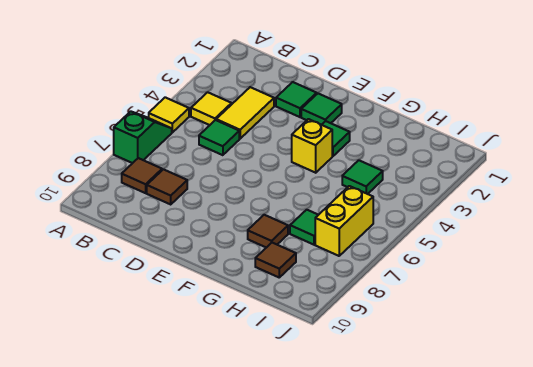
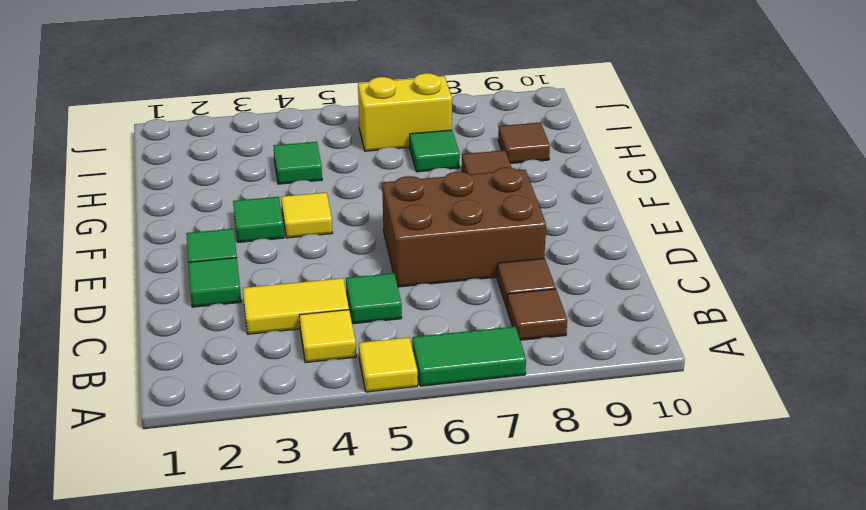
green slope A6:A7 level 1 top 7 -> green tile A6:A7 level 1
none -> brown brick D6:E8 level 1
yellow brick F4 level 1 -> yellow tile F4 level 1

